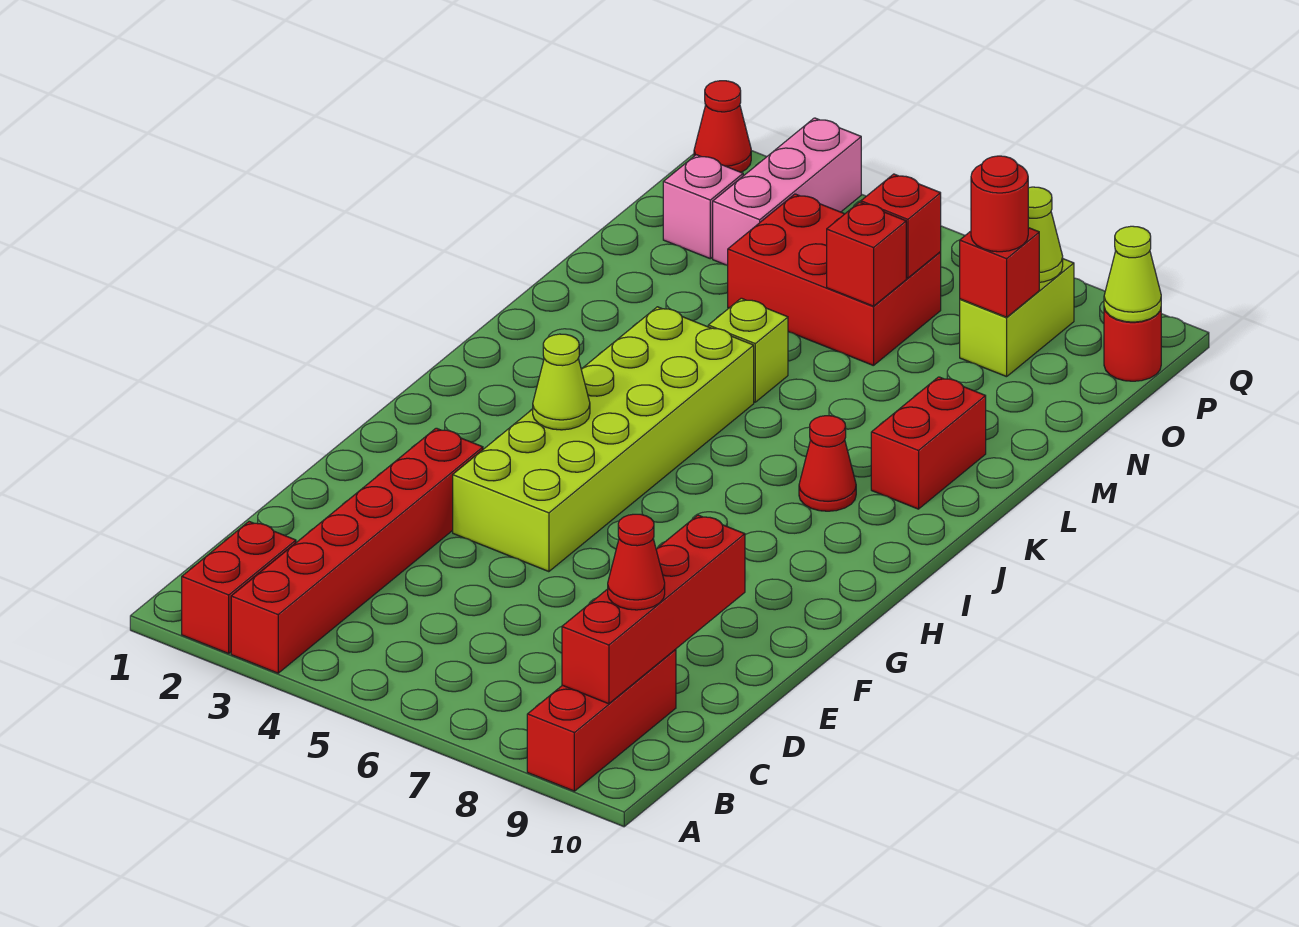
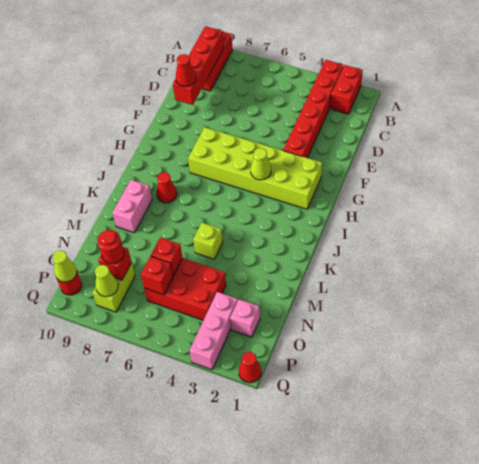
red cone C9 level 3 -> red cone E9 level 3
lime brick F4:K5 level 1 -> lime brick G2:H7 level 1
red brick K9:L9 level 1 -> pink brick K9:L9 level 1

